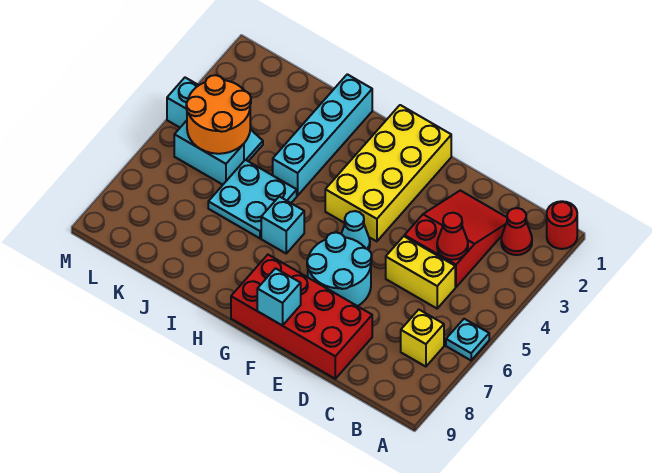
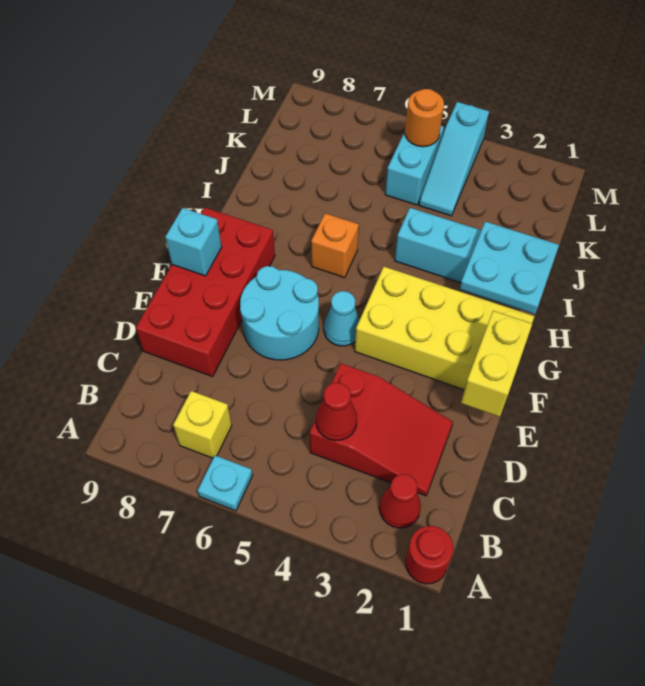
yellow brick C5:D5 level 1 -> yellow brick E1:F1 level 2
cyan brick H6 level 1 -> orange brick H6 level 1
cyan plate I5:J6 level 1 -> cyan plate H1:I2 level 2
orange round brick K4:L5 level 2 -> orange round brick L5 level 2

